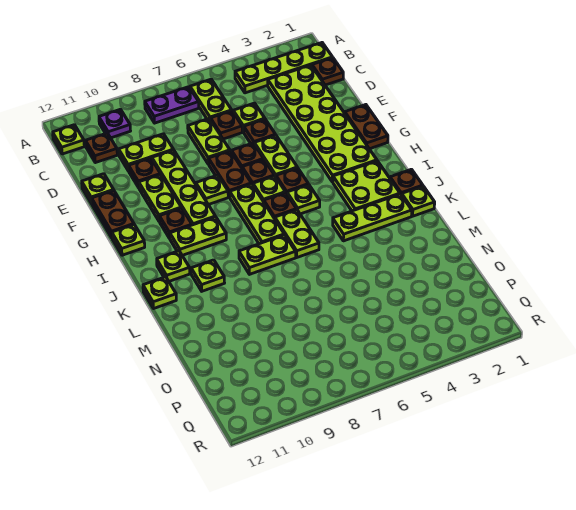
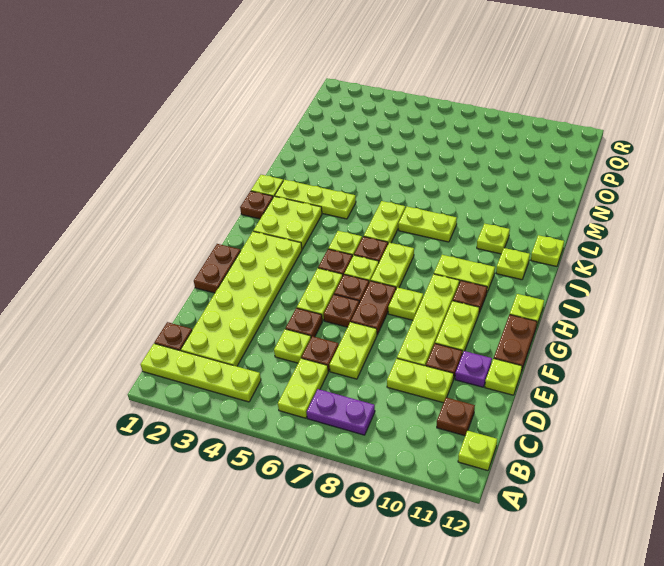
purple plate B10 level 1 -> purple plate E11 level 1
lime plate H7:J7 level 1 -> lime plate H7:I7 level 1

